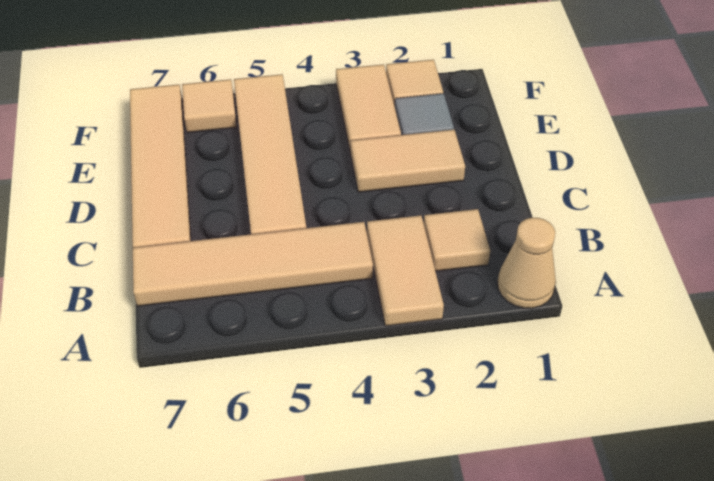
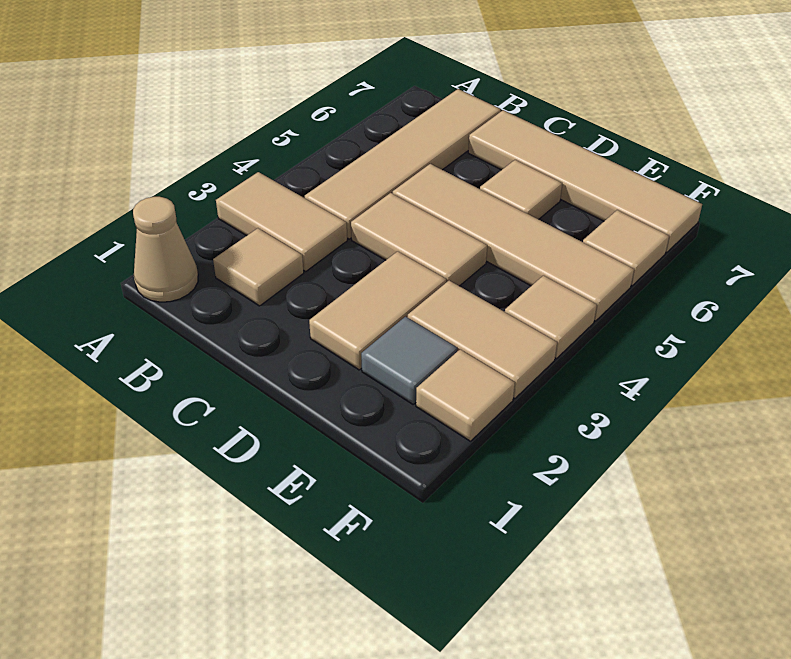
none -> tan tile C4:D4 level 1
none -> tan tile D6 level 1
none -> tan tile F4 level 1

